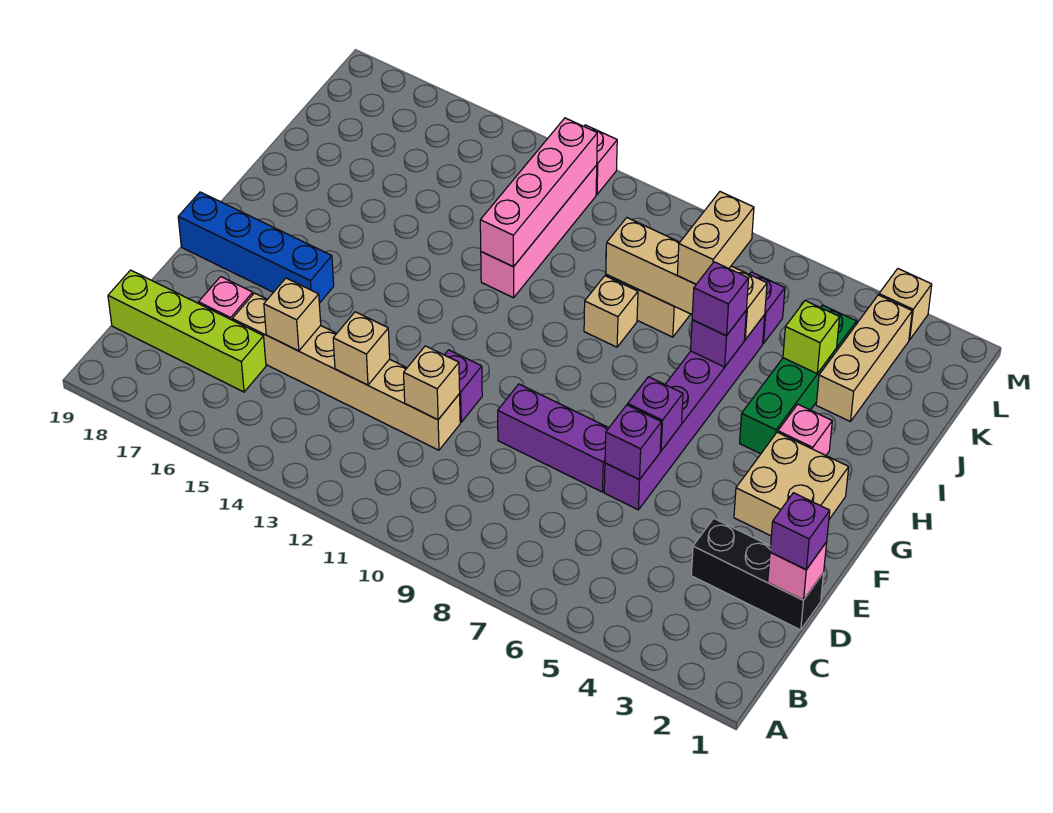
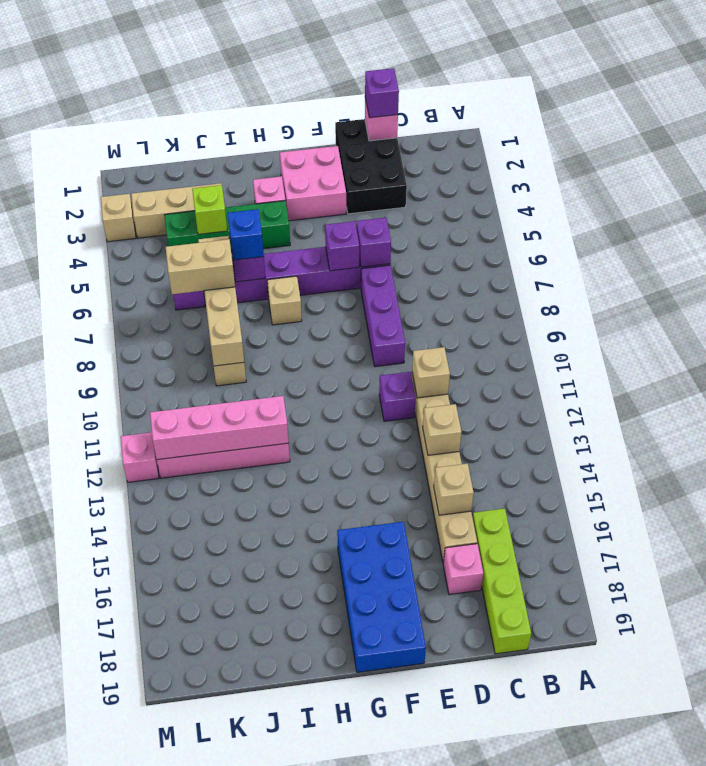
black brick D1:D3 level 1 -> black brick D1:E3 level 1
tan brick F2:G3 level 1 -> pink brick F2:G3 level 1
blue brick F16:F19 level 1 -> blue brick F16:G19 level 1
purple brick I6 level 3 -> blue brick I6 level 3
tan brick I9 level 1 -> tan brick H7 level 1

